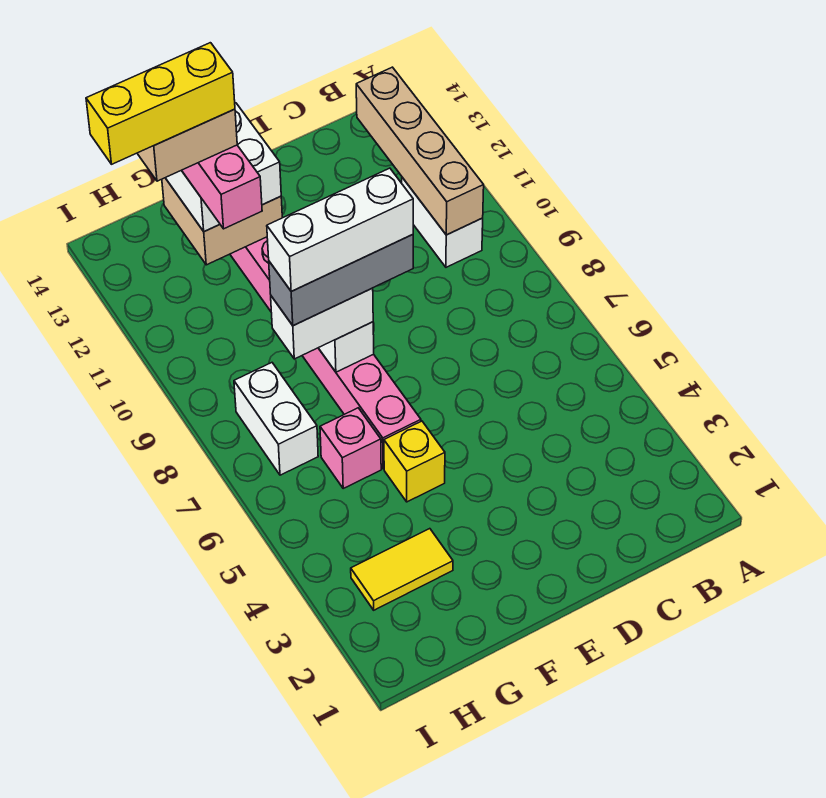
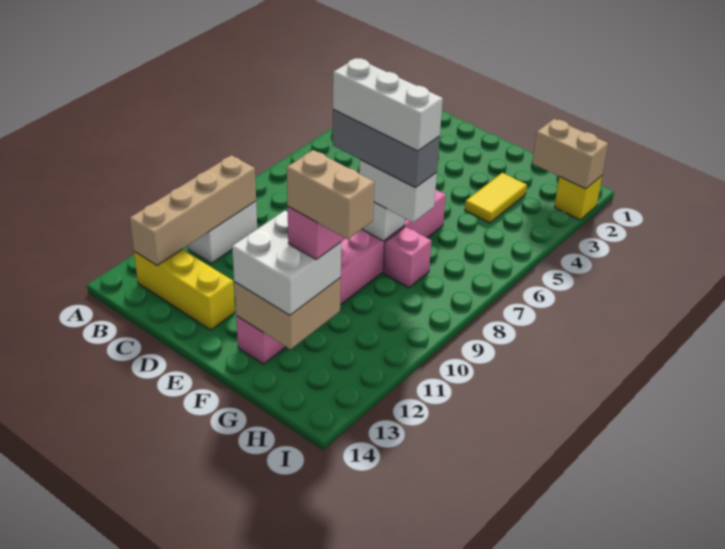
yellow brick F5 level 1 -> yellow brick I2 level 1
yellow tile G3:H3 level 1 -> yellow tile G3:G4 level 1
pink brick G6 level 1 -> pink brick G8 level 1
yellow brick G12:I12 level 6 -> yellow brick B13:D13 level 1
none -> tan brick H2:I2 level 2
white brick H7:H8 level 1 -> none

